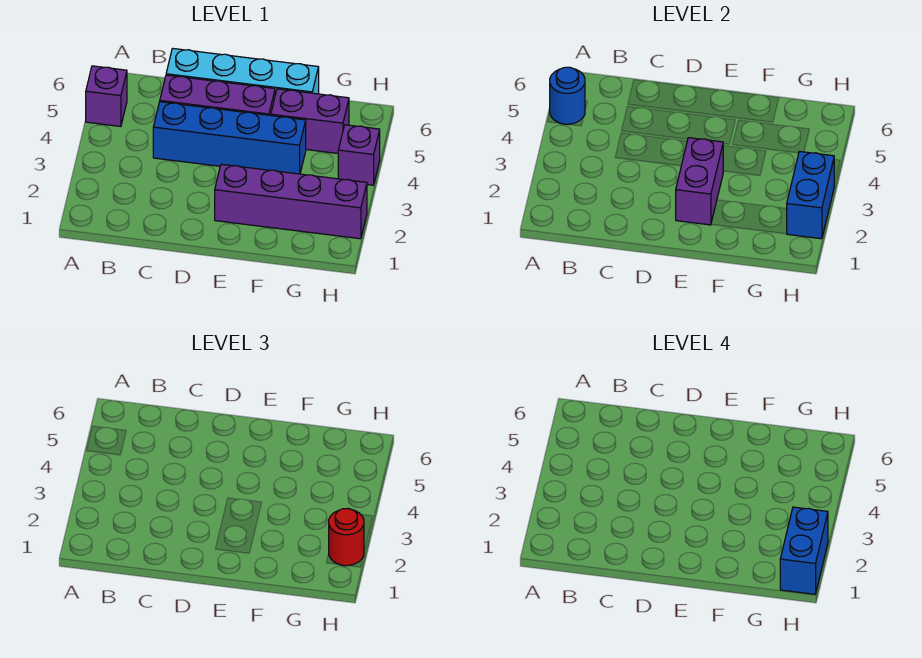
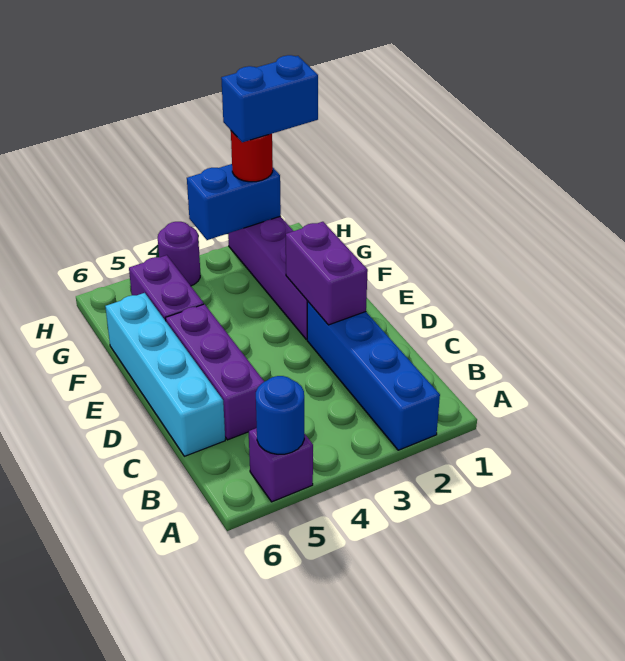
blue brick C4:F4 level 1 -> blue brick A2:D2 level 1
purple brick E2:E3 level 2 -> purple brick D2:E2 level 2
purple brick H4 level 1 -> purple round brick H4 level 1

